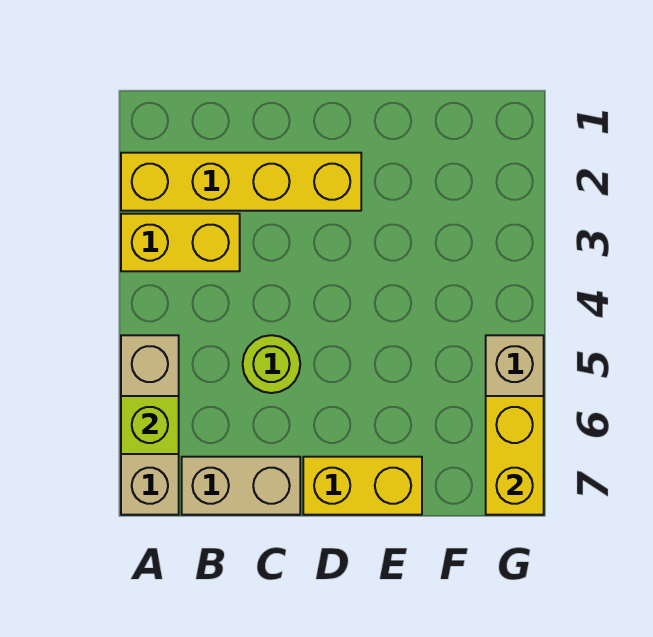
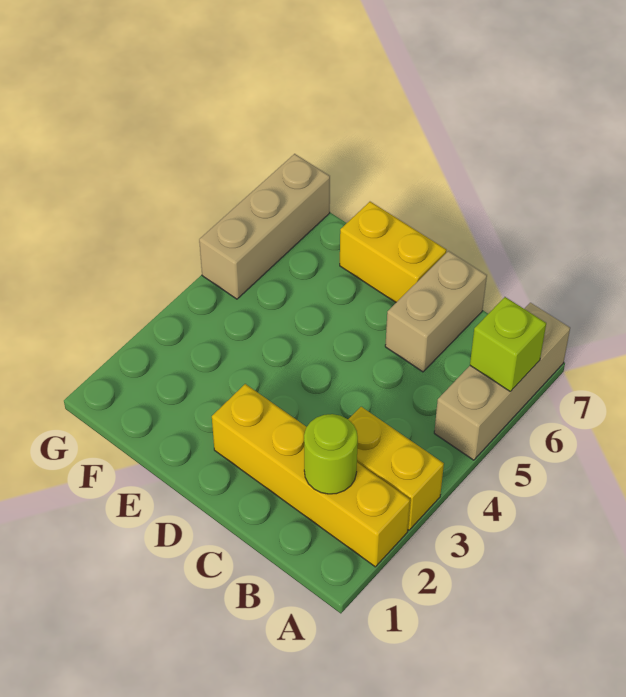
tan brick B7:C7 level 1 -> tan brick C6:C7 level 1
lime round brick C5 level 1 -> lime round brick B2 level 2
yellow brick G6:G7 level 2 -> none

